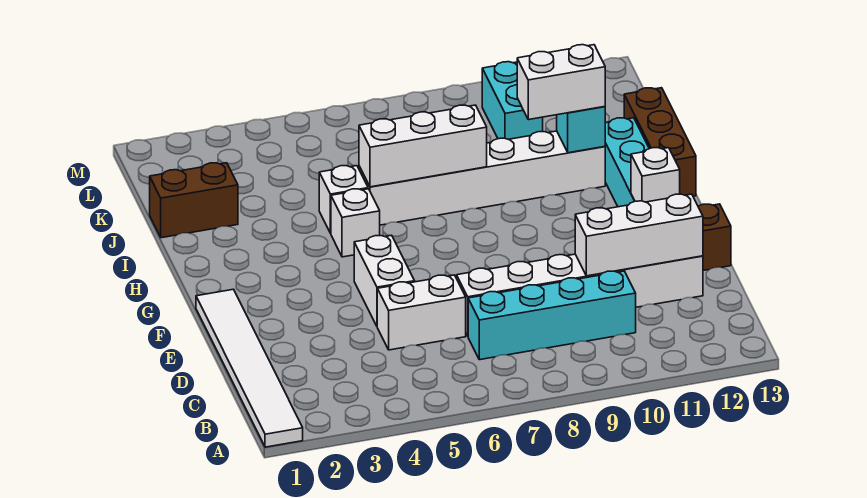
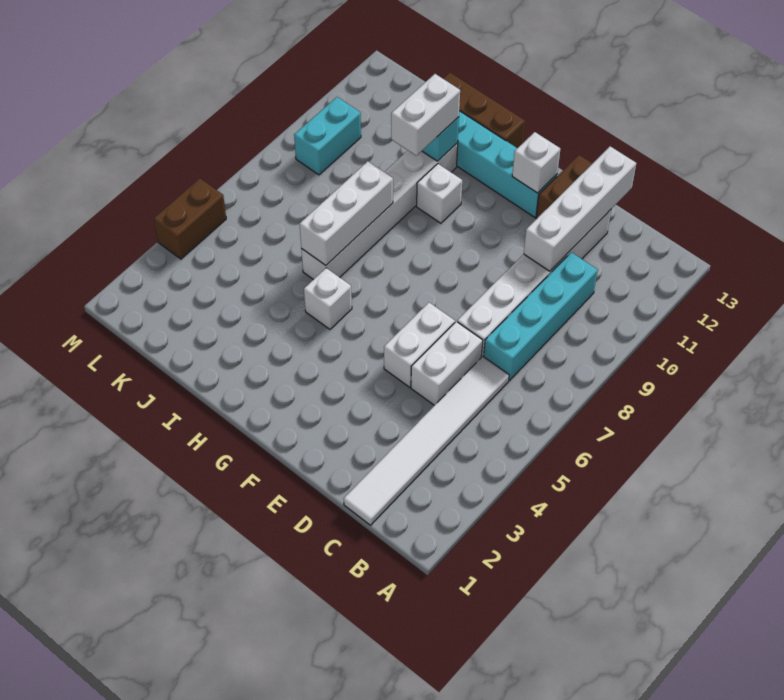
white tile A1:F1 level 1 -> white tile C1:C6 level 1
white brick D10:D12 level 2 -> white brick D10:D13 level 2
white brick E5:F5 level 1 -> white brick E5:E6 level 1
white brick I5 level 1 -> white brick H10 level 1
brown brick J1:J2 level 1 -> brown brick M4:M5 level 1
cyan brick K10:L10 level 1 -> cyan brick L9:L10 level 1

